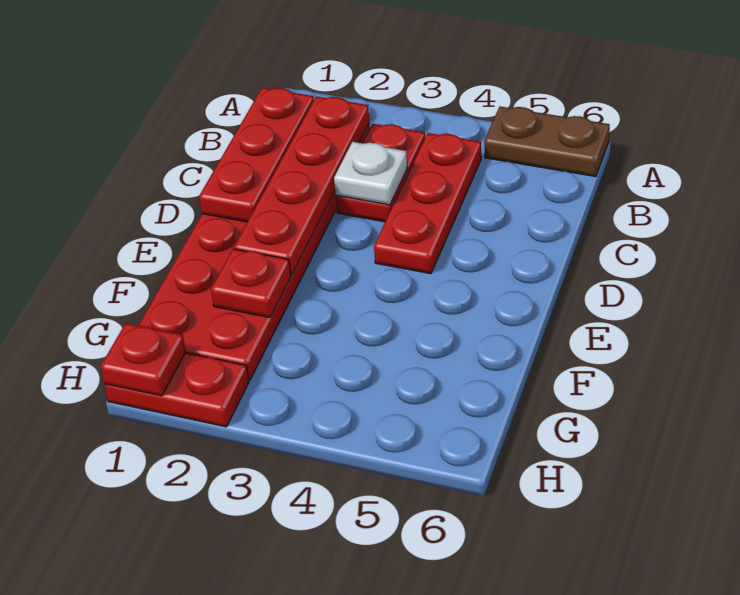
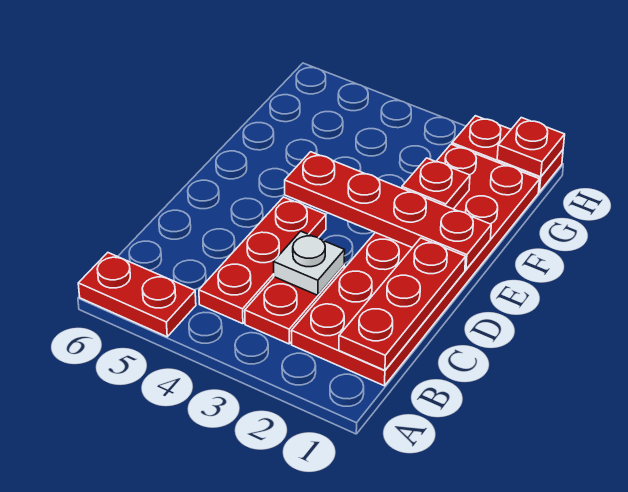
brown plate A5:A6 level 1 -> red plate A5:A6 level 1
red plate B2:E2 level 2 -> red plate E1:E4 level 2

